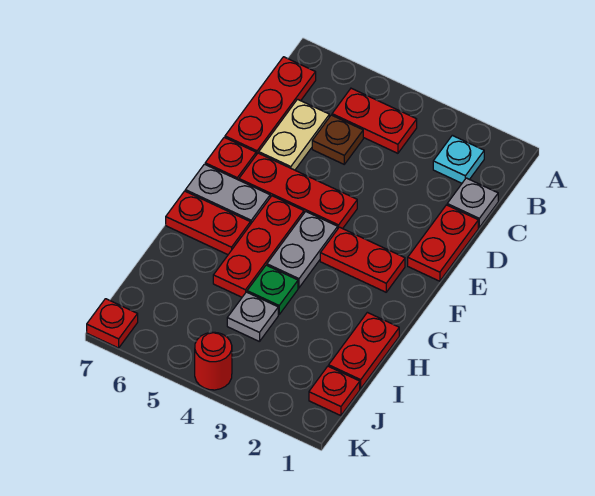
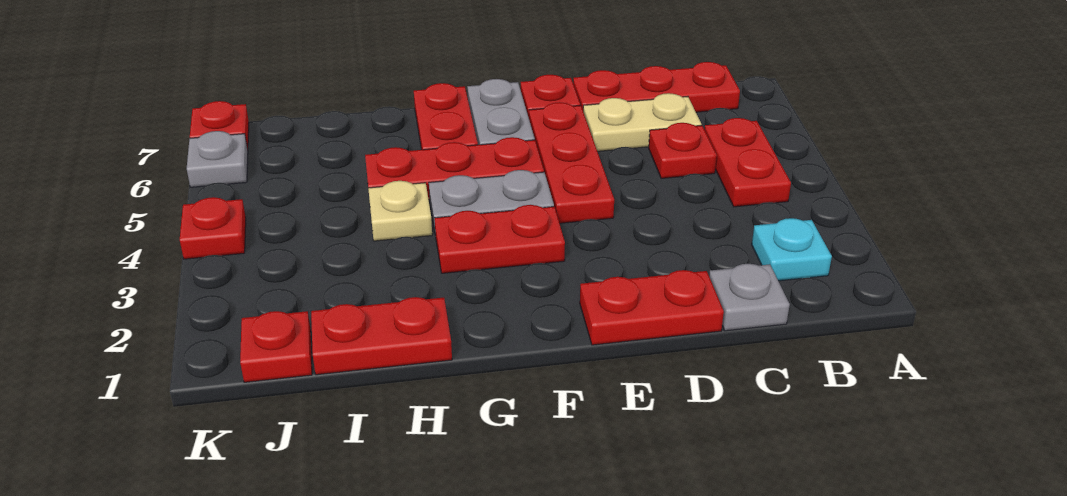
brown plate C5 level 1 -> red plate C5 level 1
red plate F2:F3 level 1 -> red plate F3:G3 level 1
green plate H4 level 1 -> tan plate H4 level 1
grey plate I4 level 1 -> grey plate K6 level 1
red round brick K4 level 1 -> red plate K4 level 1

